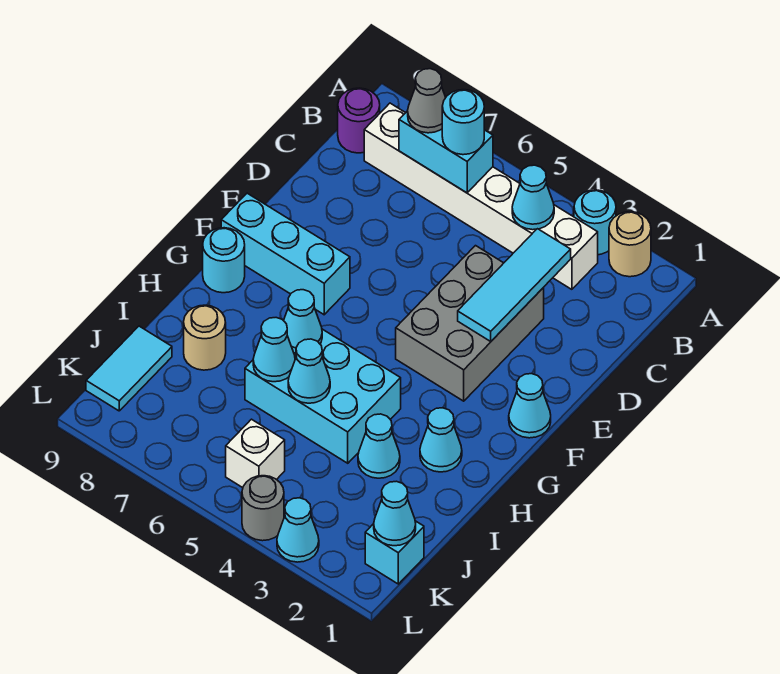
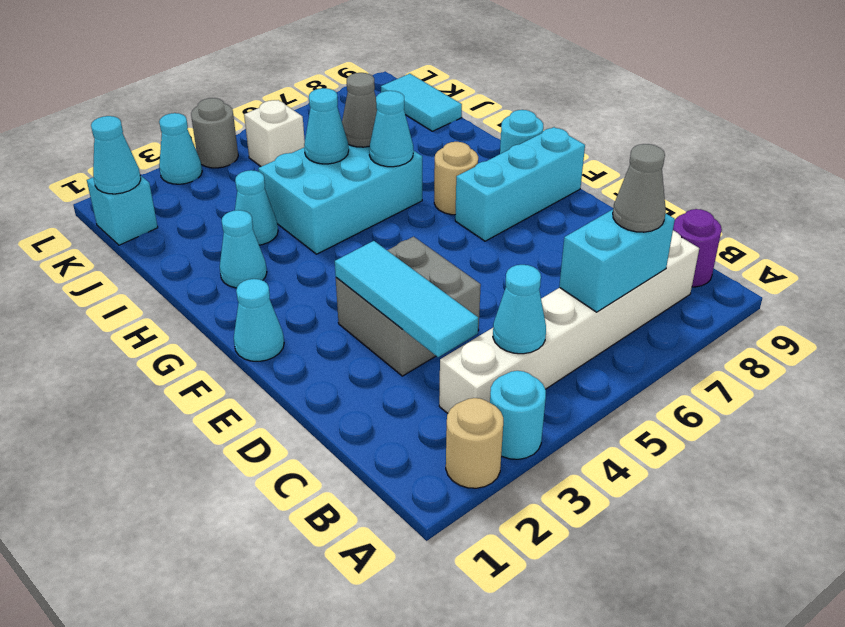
cyan round brick B6 level 3 -> none
grey brick D3:F4 level 1 -> grey brick D3:E4 level 1
cyan cone I6 level 2 -> grey cone I6 level 2
tan round brick I8 level 1 -> tan round brick G7 level 1

